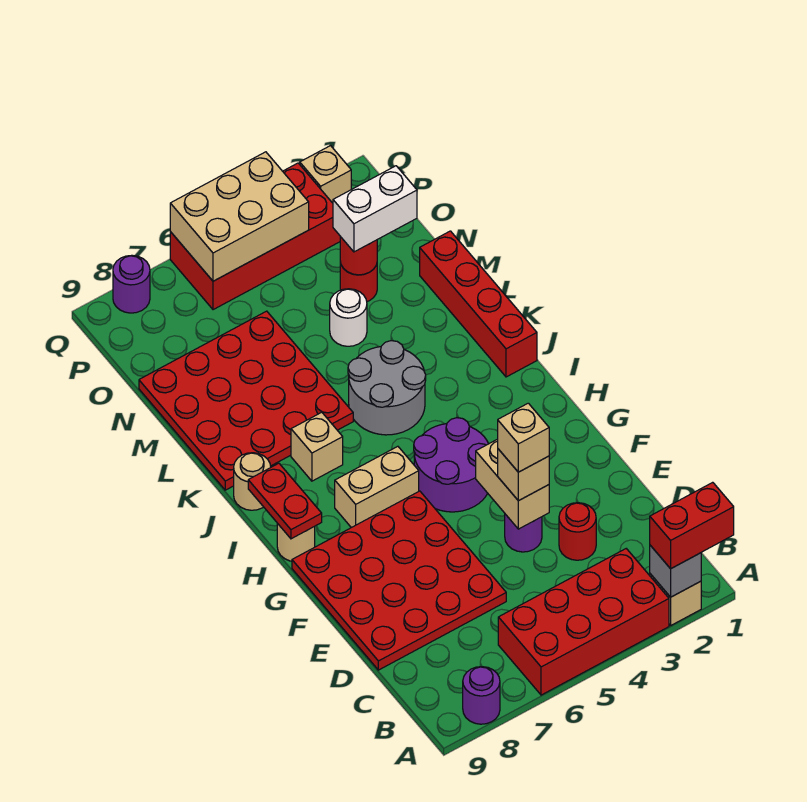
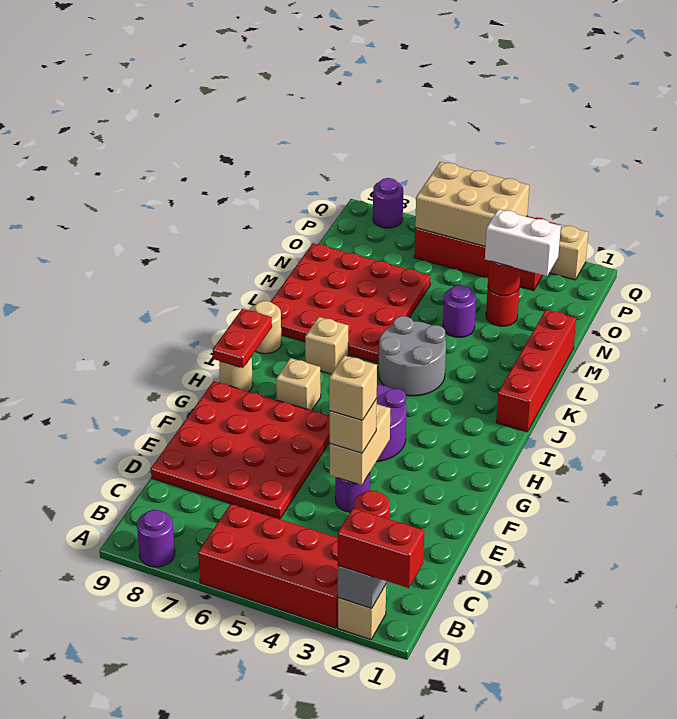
tan brick H6:H7 level 1 -> tan brick H7 level 1
white round brick M4 level 1 -> purple round brick M4 level 1

